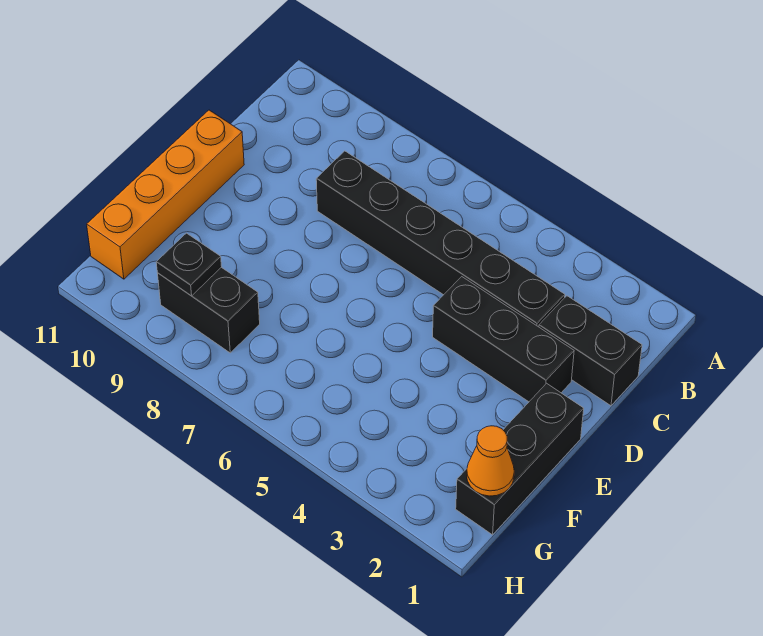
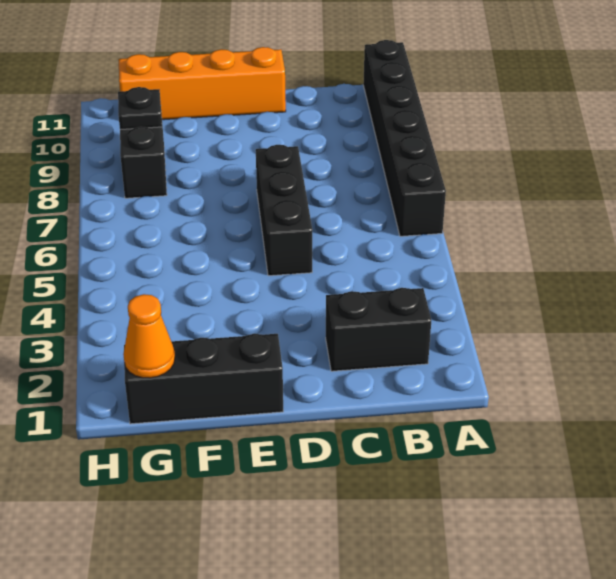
black brick C1:C2 level 1 -> black brick B2:C2 level 1
black brick C3:C8 level 1 -> black brick A6:A11 level 1
black brick D2:D4 level 1 -> black brick D5:D7 level 1

